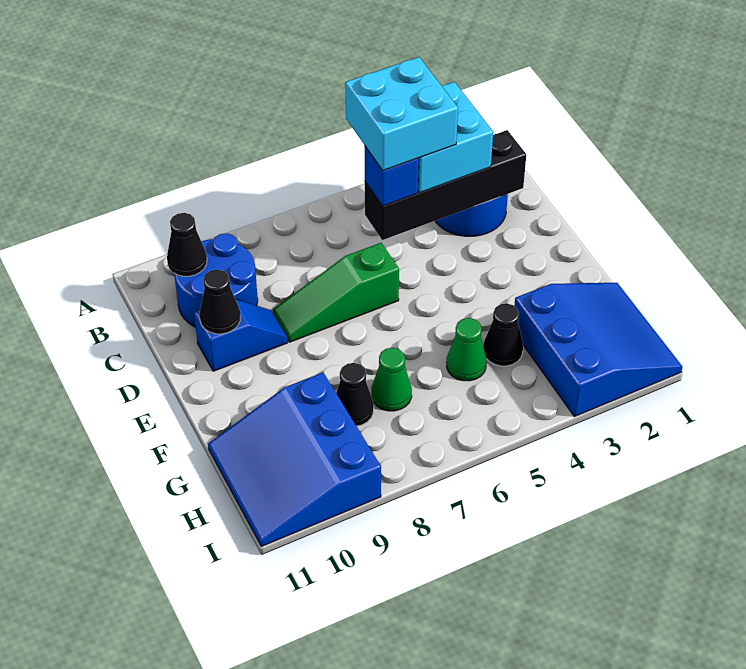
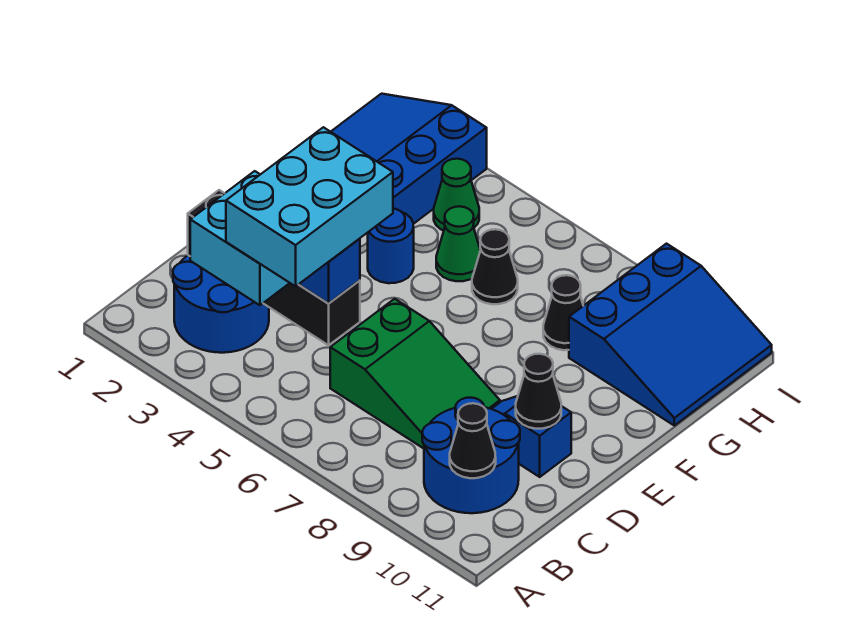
cyan brick B4:C5 level 4 -> cyan brick B4:D5 level 4
green slope D6:D8 level 1 top 6 -> green slope C6:D8 level 1 top 6
none -> blue round brick F4 level 1
black cone G4 level 1 -> black cone G6 level 1
green cone G7 level 1 -> green cone H4 level 1

